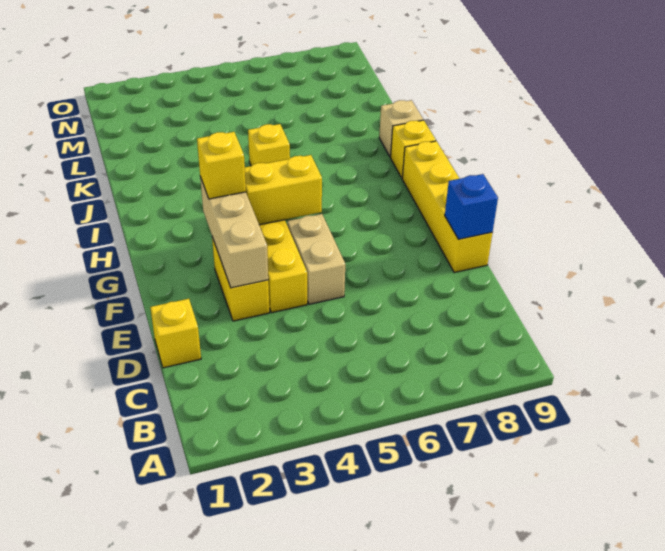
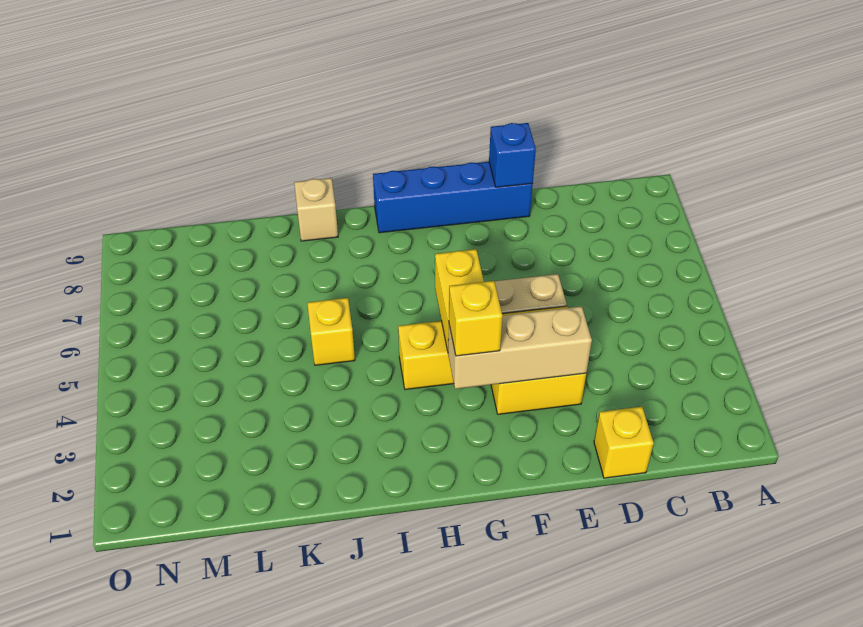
yellow brick E9:H9 level 1 -> blue brick E9:H9 level 1
yellow brick I9 level 1 -> none

